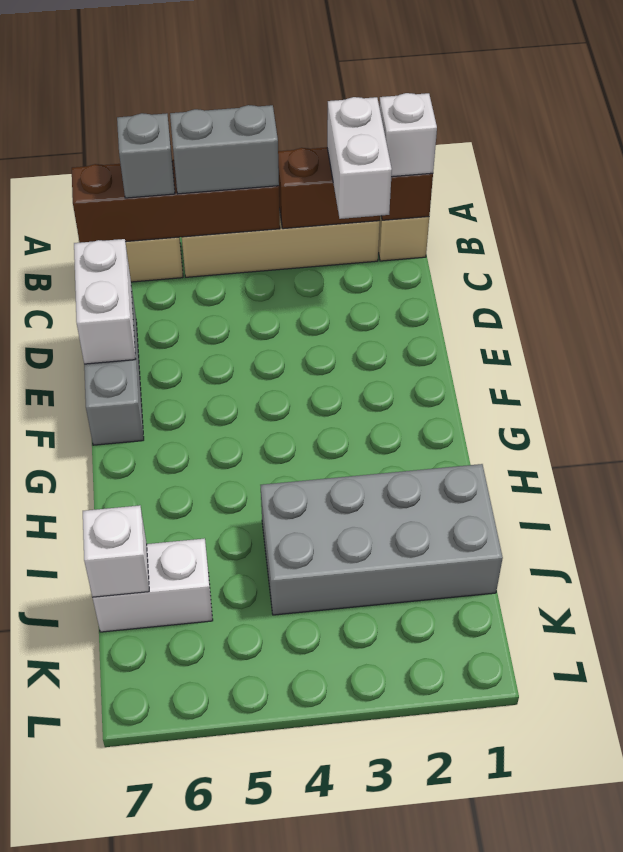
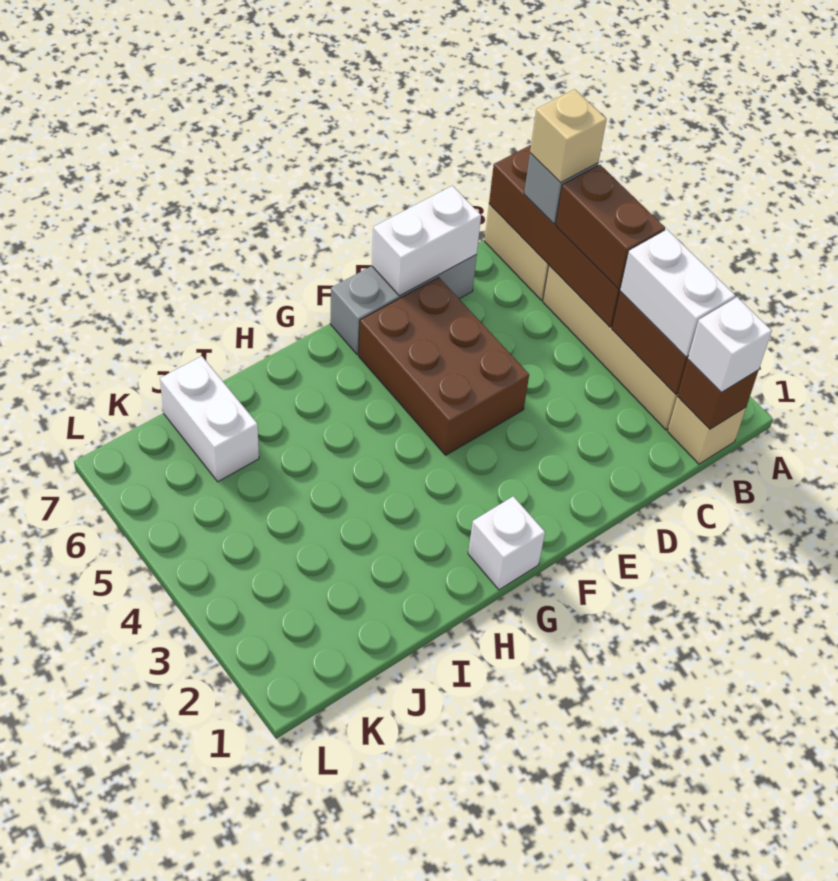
white brick B2:C2 level 3 -> white brick B2:B3 level 3
grey brick B4:B5 level 3 -> brown brick B4:B5 level 3
none -> tan brick B6 level 4
none -> brown brick E4:F6 level 1
grey brick I1:J4 level 1 -> none
white brick J7 level 2 -> white brick G1 level 1

